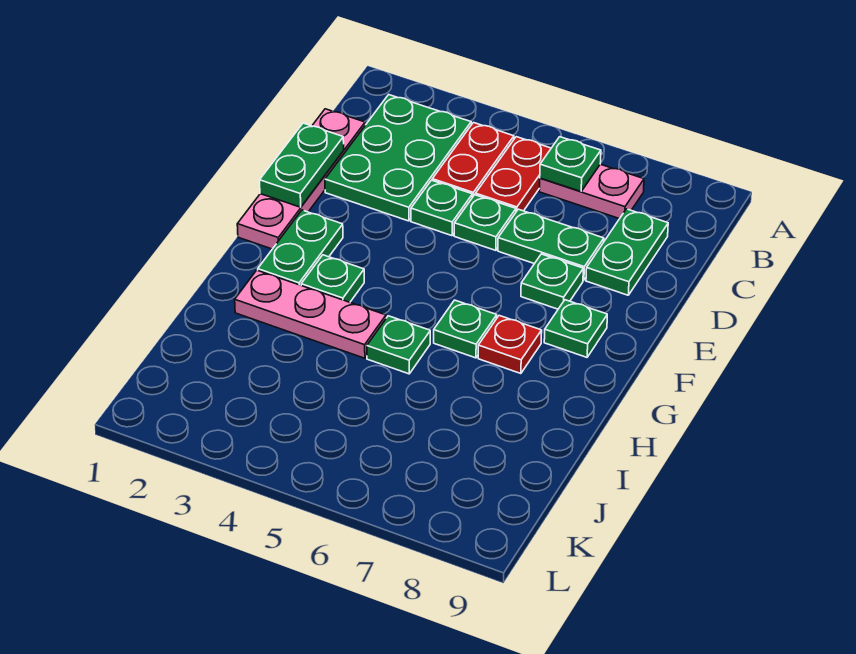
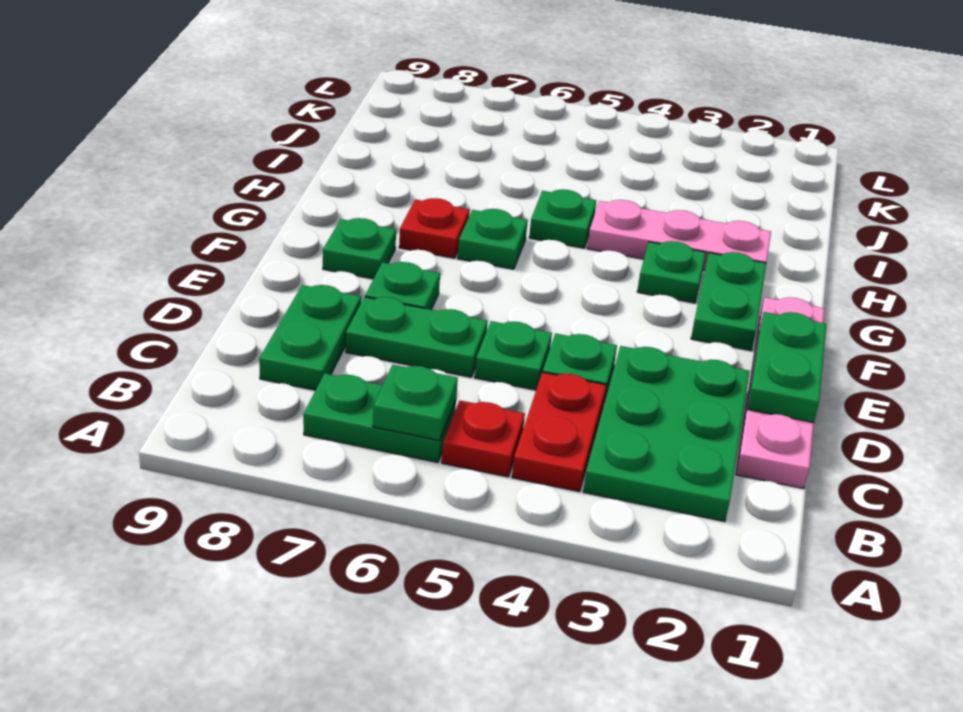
red plate B5:C5 level 1 -> red plate B5 level 1
pink plate B6:B7 level 1 -> green plate B6:B7 level 1

